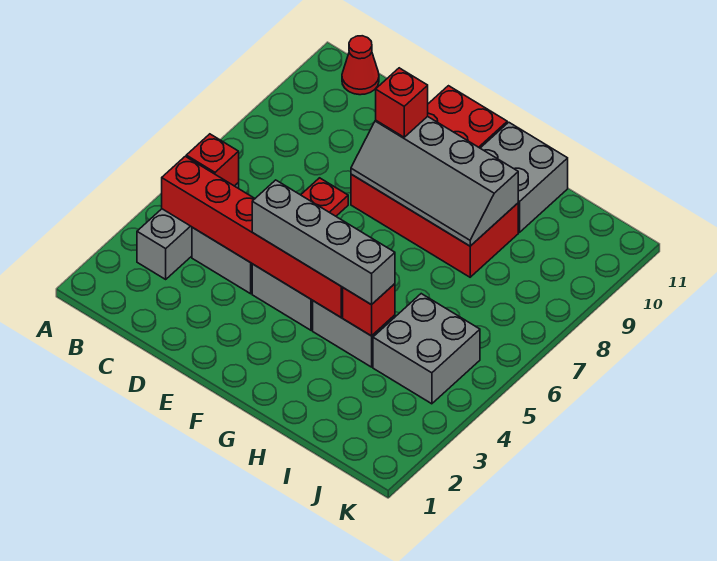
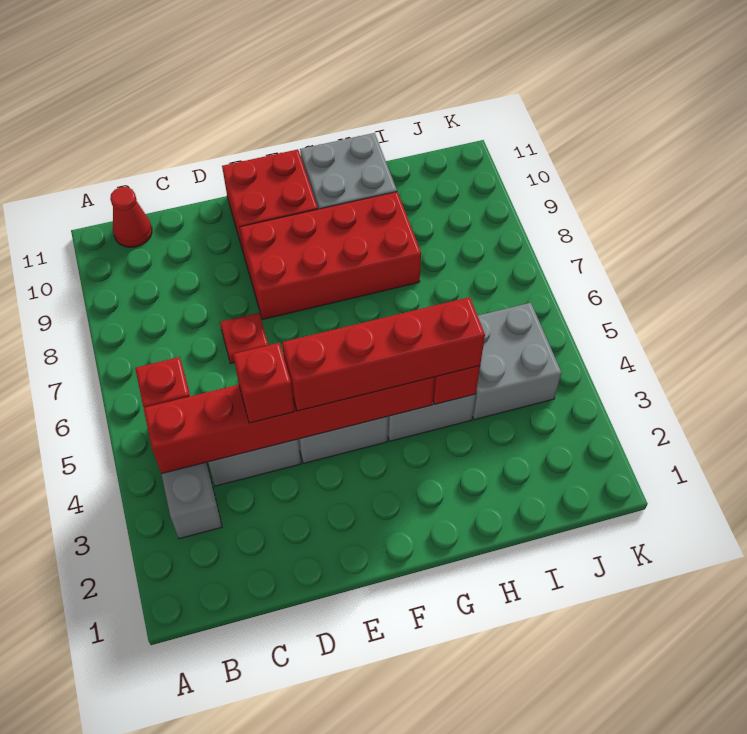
grey brick E4:H4 level 3 -> red brick E4:H4 level 3
grey slope E8:H9 level 2 top 9 -> none
red brick E9 level 3 -> red brick D4 level 3

